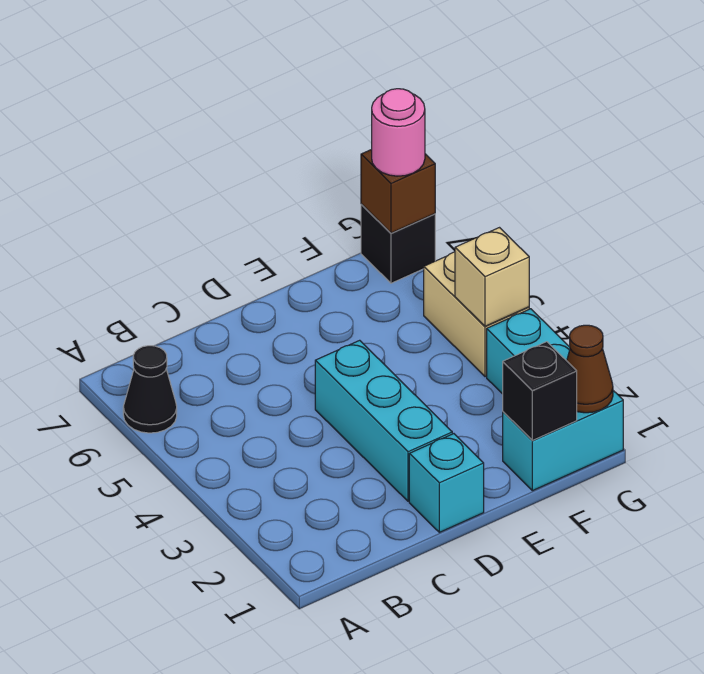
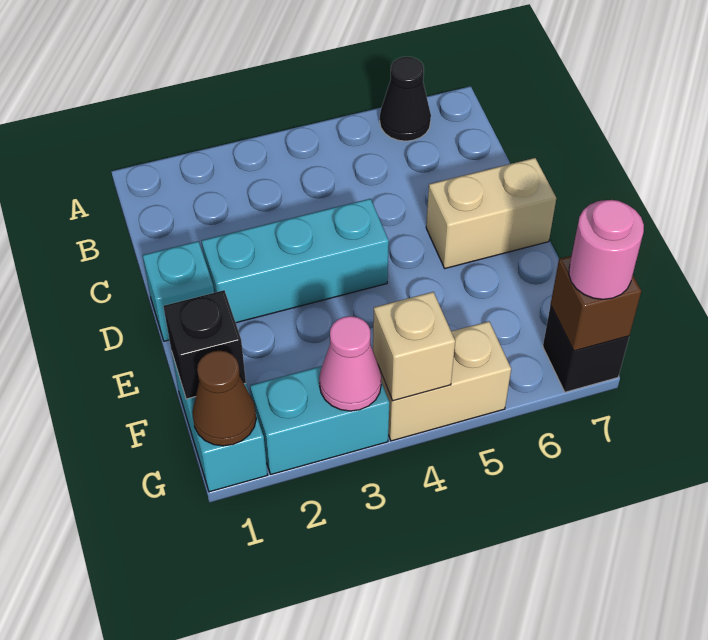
none -> tan brick D6:D7 level 1
none -> pink cone G3 level 2

